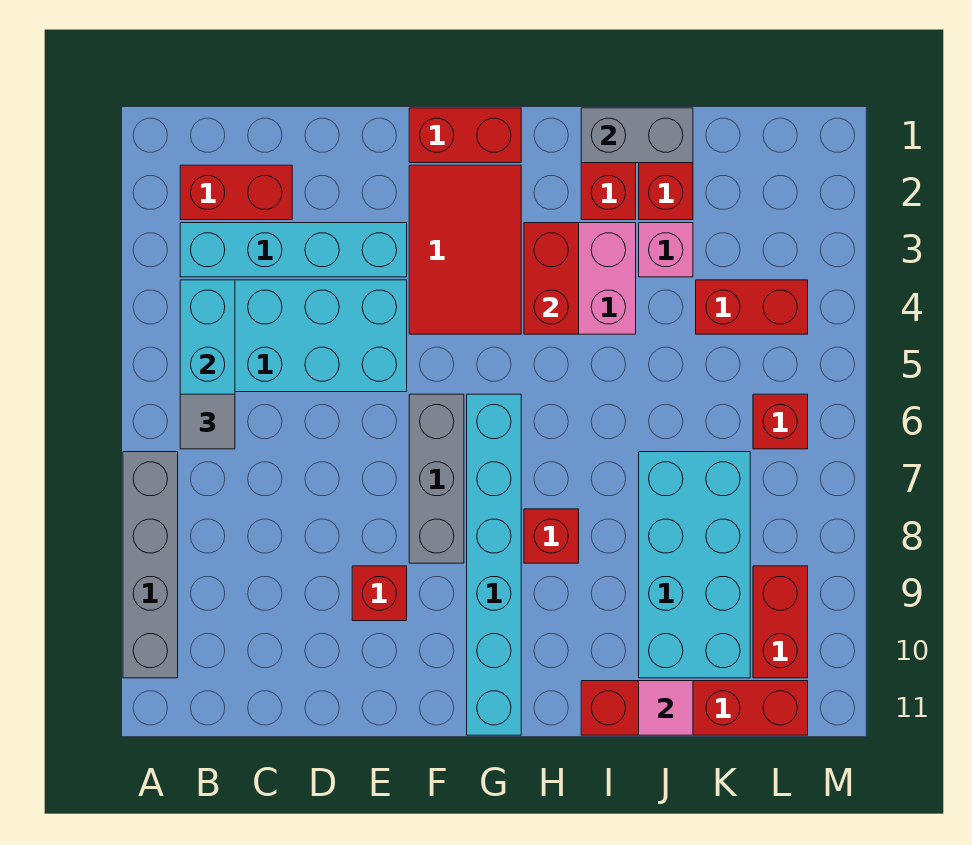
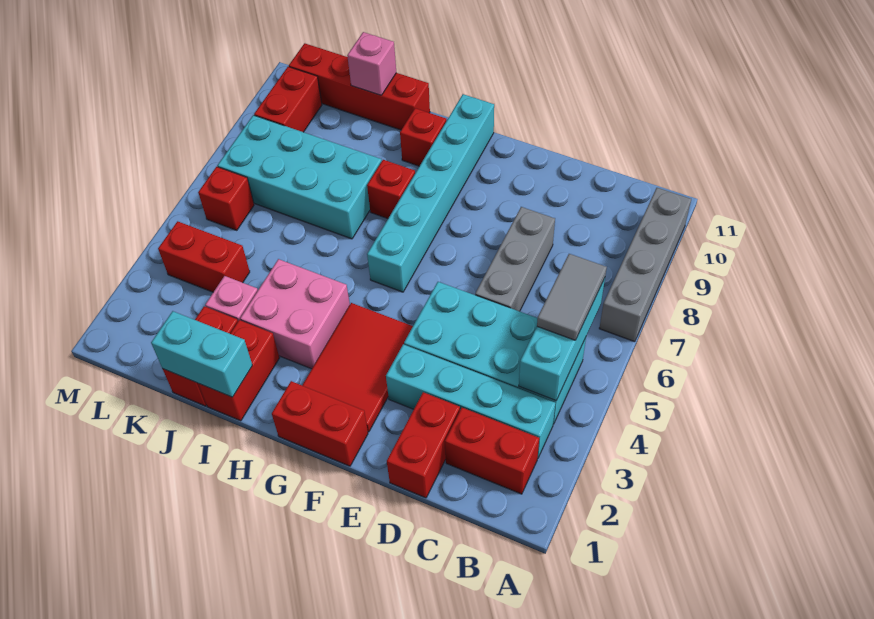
grey tile B6 level 3 -> grey tile B5:B6 level 3
red brick E9 level 1 -> red brick H10 level 1
grey brick F6:F8 level 1 -> grey brick D6:D8 level 1
red brick H3:H4 level 2 -> red brick D1:D2 level 1
grey brick I1:J1 level 2 -> cyan brick I1:J1 level 2
cyan brick J7:K10 level 1 -> cyan brick I7:L8 level 1
pink tile J11 level 2 -> pink brick J11 level 2

